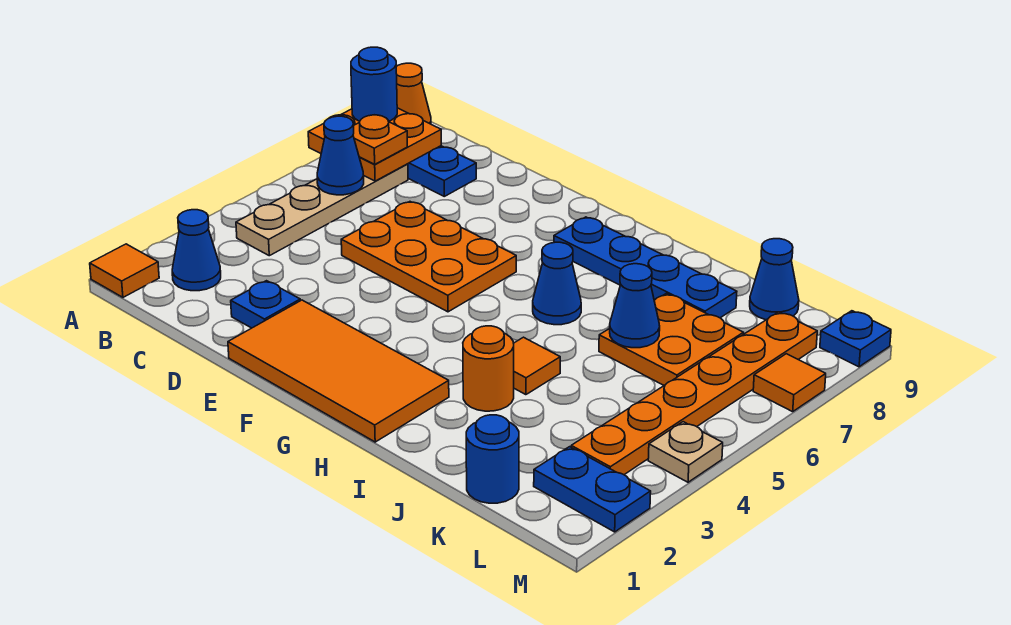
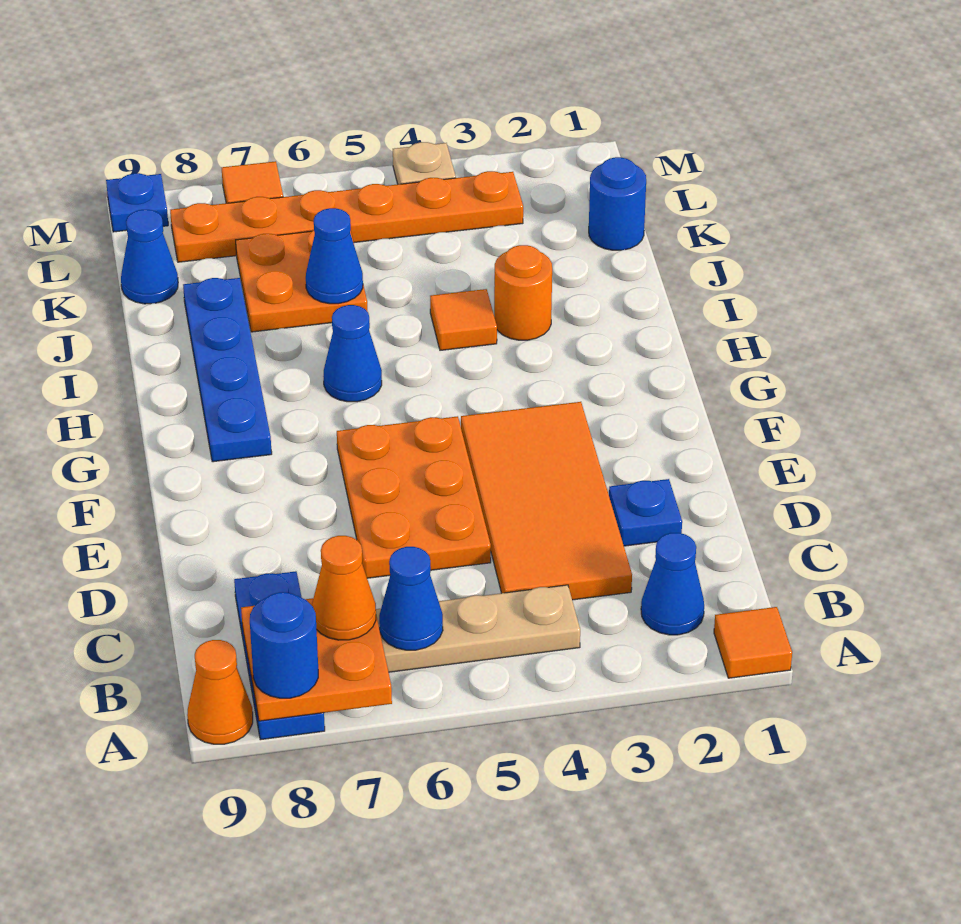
orange plate B7 level 3 -> orange cone B7 level 3
orange tile E1:H2 level 1 -> orange tile C3:F4 level 1
blue plate L2:M2 level 1 -> none

